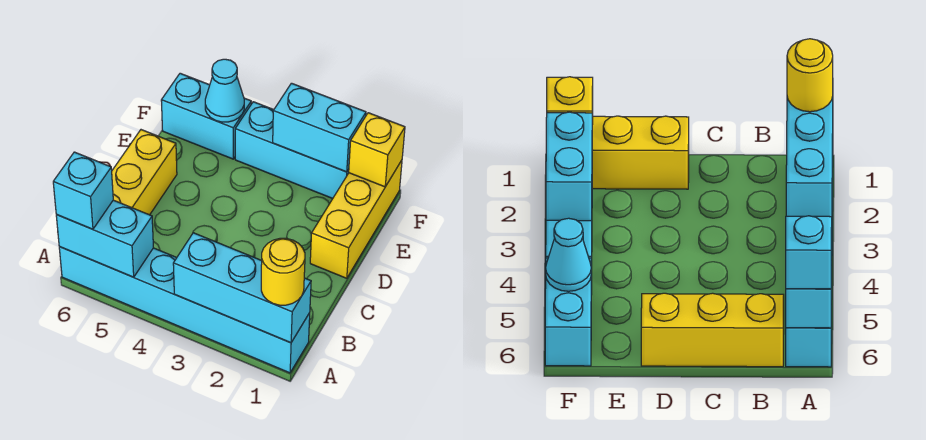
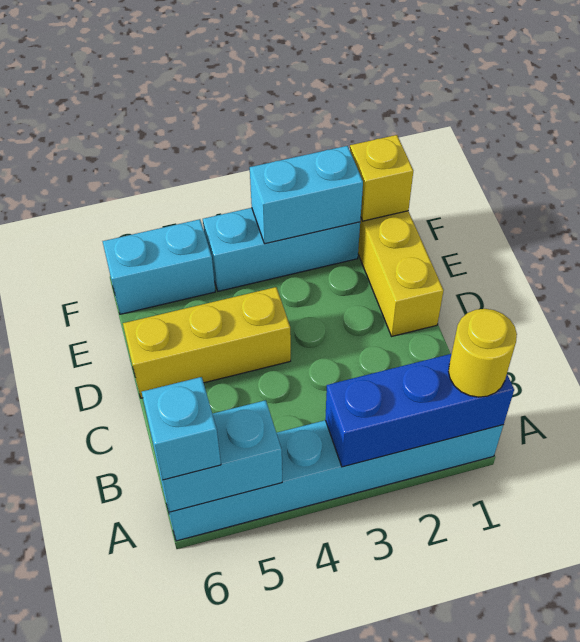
cyan brick A1:A3 level 2 -> blue brick A1:A3 level 2
yellow brick B6:D6 level 1 -> yellow brick D4:D6 level 1
cyan cone F5 level 2 -> none

